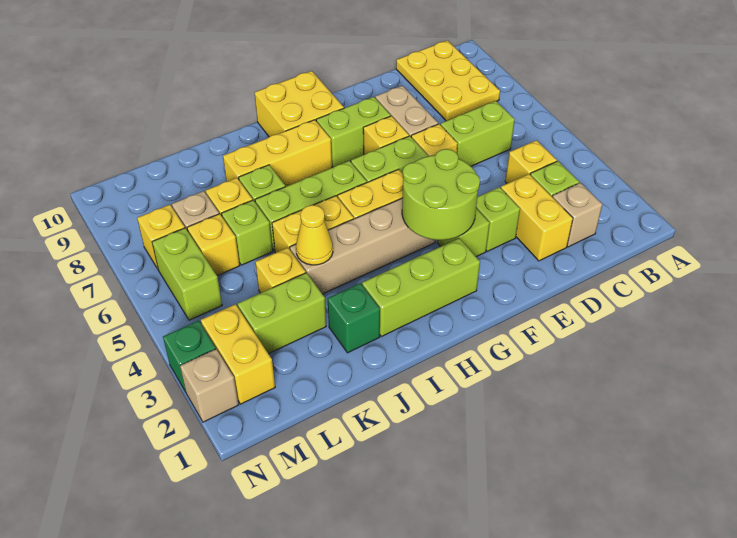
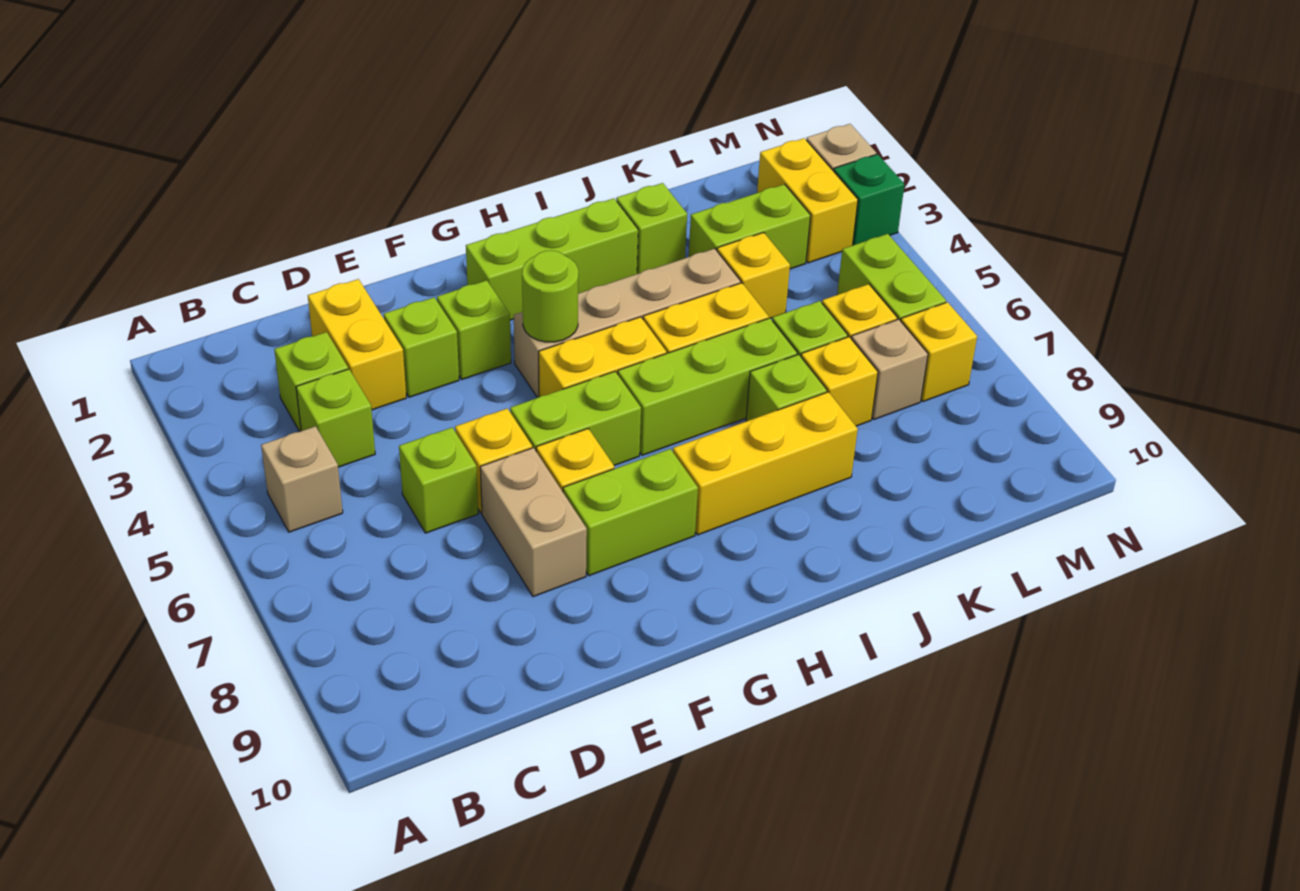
yellow plate B8:C10 level 1 -> none
tan brick C2 level 1 -> tan brick B5 level 1
yellow brick C4 level 1 -> lime brick C4 level 1
lime brick C6:D6 level 1 -> lime brick D6 level 1
lime round brick F3:G4 level 2 -> lime round brick G4 level 2
yellow brick G9:H10 level 1 -> none
green brick J2 level 1 -> lime brick J2 level 1
yellow cone J4 level 2 -> none

